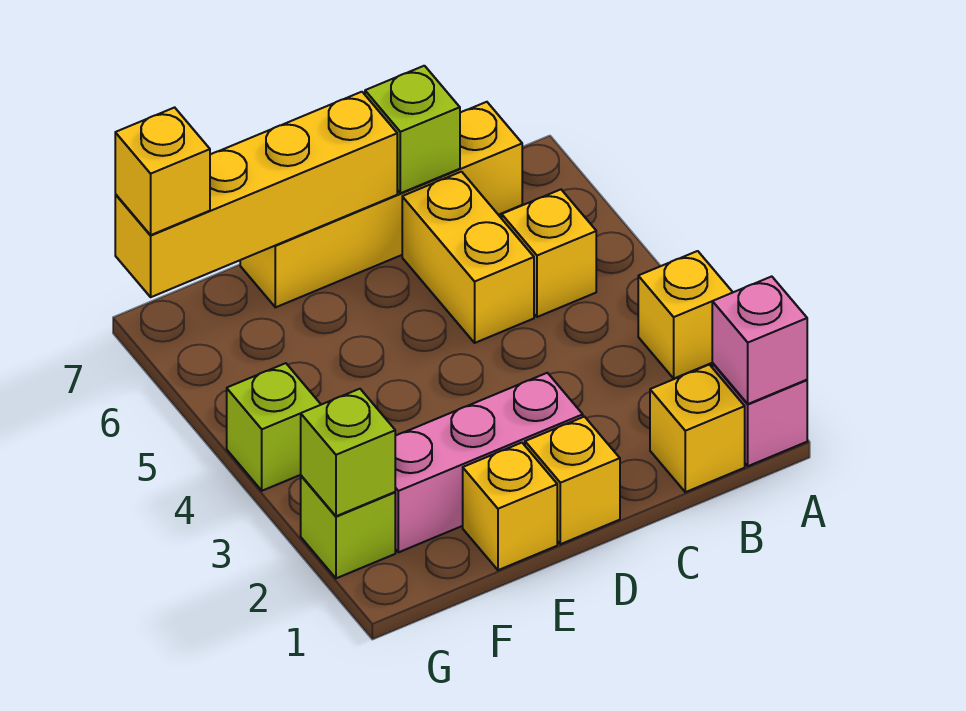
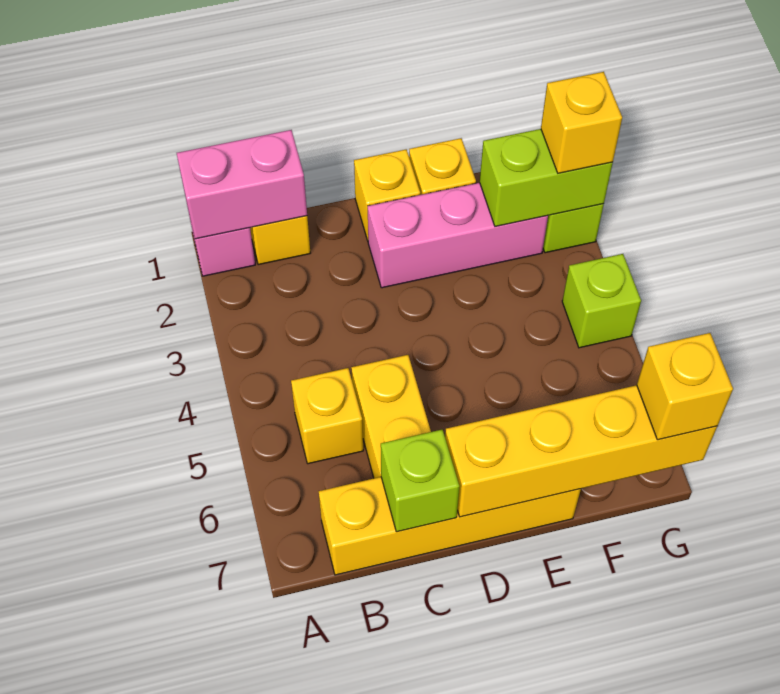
pink brick A1 level 2 -> pink brick A1:B1 level 2
yellow brick A3 level 1 -> yellow brick G2 level 3
lime brick G2 level 2 -> lime brick F2:G2 level 2

